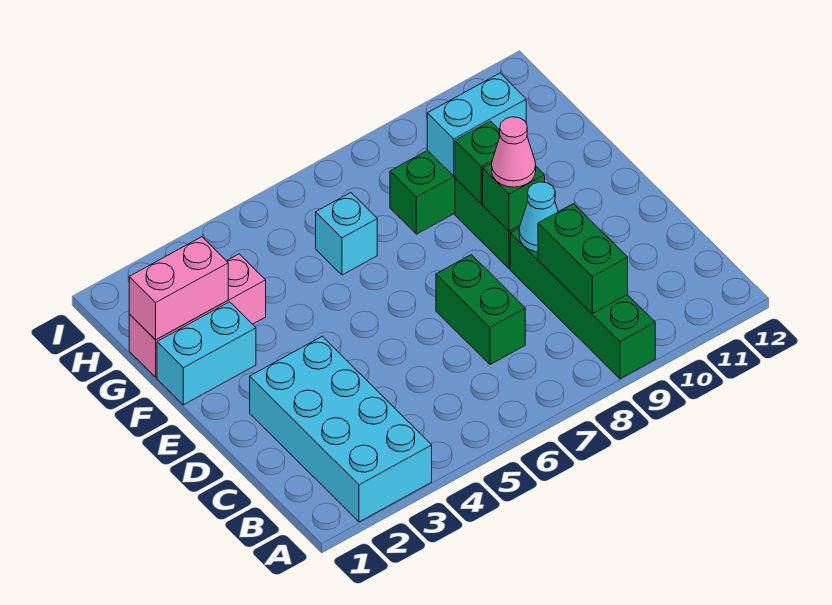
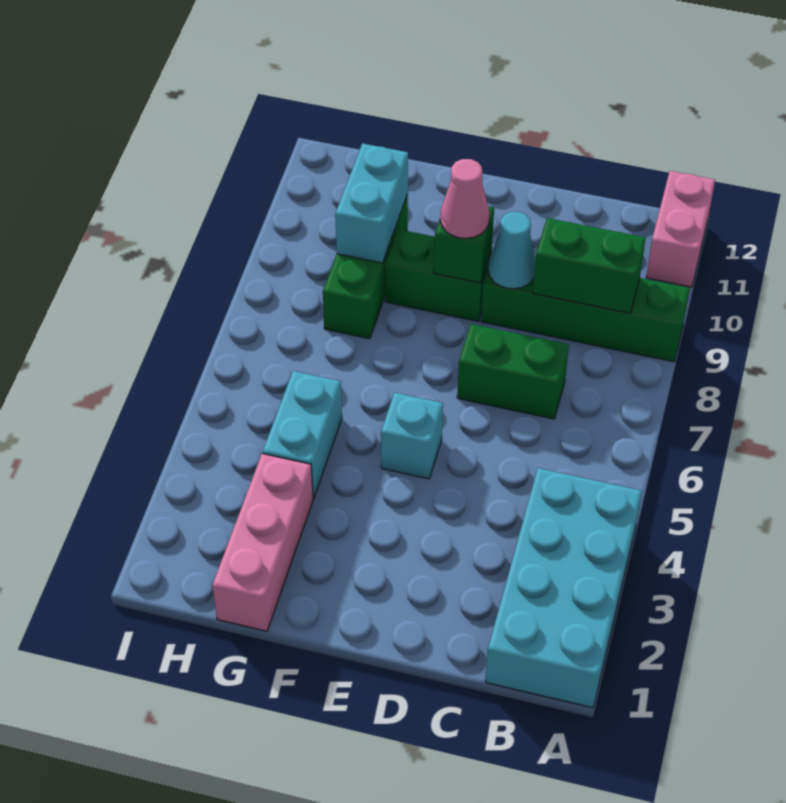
cyan brick A2:D3 level 1 -> cyan brick A1:B4 level 1
cyan brick F1:F2 level 1 -> cyan brick G4:G5 level 1
green brick F9 level 2 -> none
pink brick G1:G2 level 2 -> pink brick A11:A12 level 1
cyan brick G6 level 1 -> cyan brick E5 level 1

